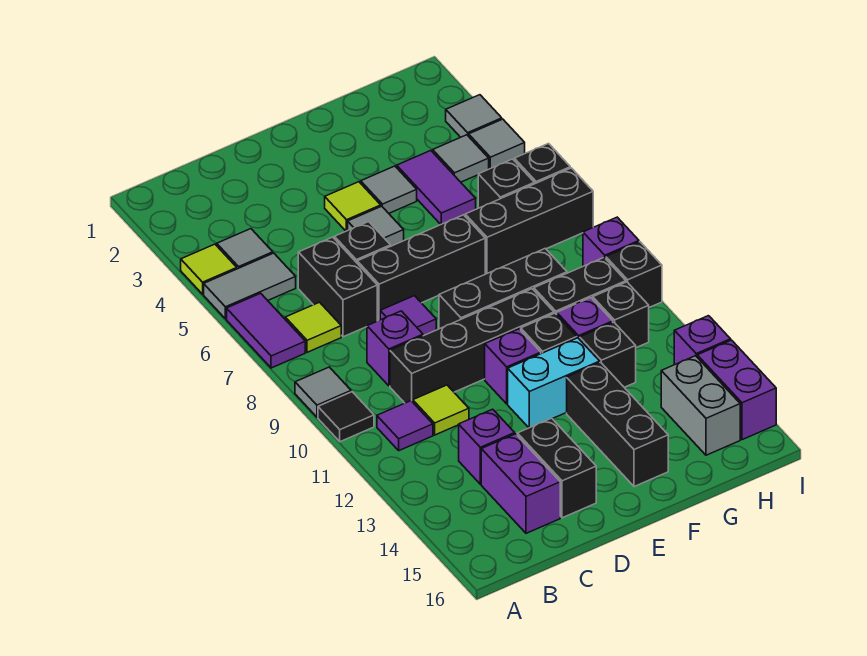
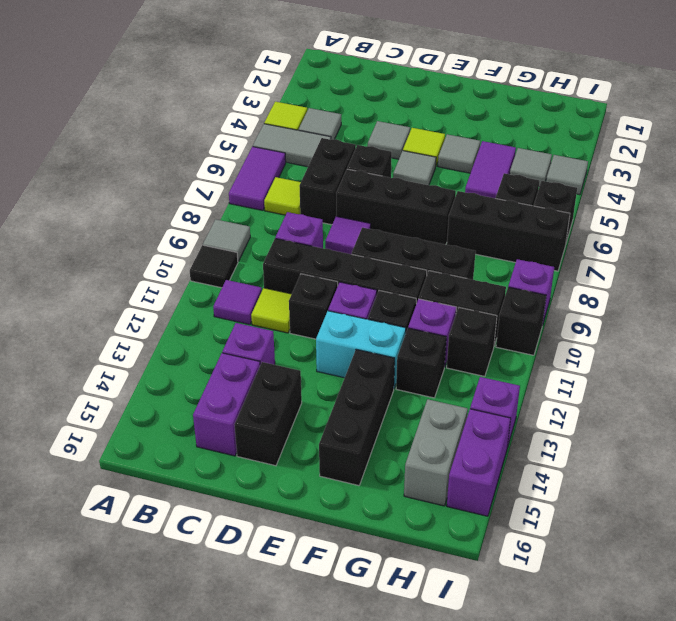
none -> black brick D11 level 1
grey tile I3 level 1 -> grey tile D4 level 1

